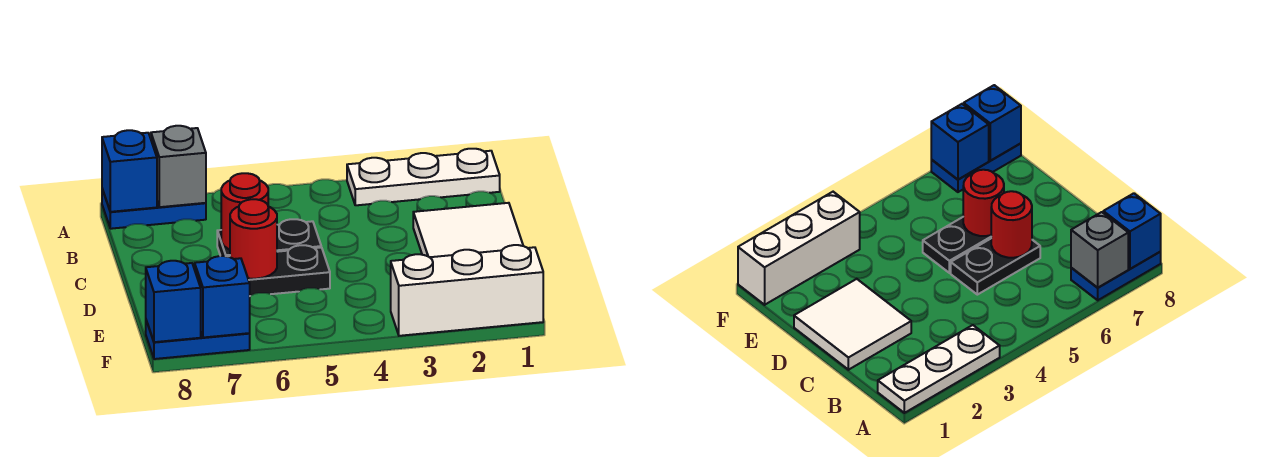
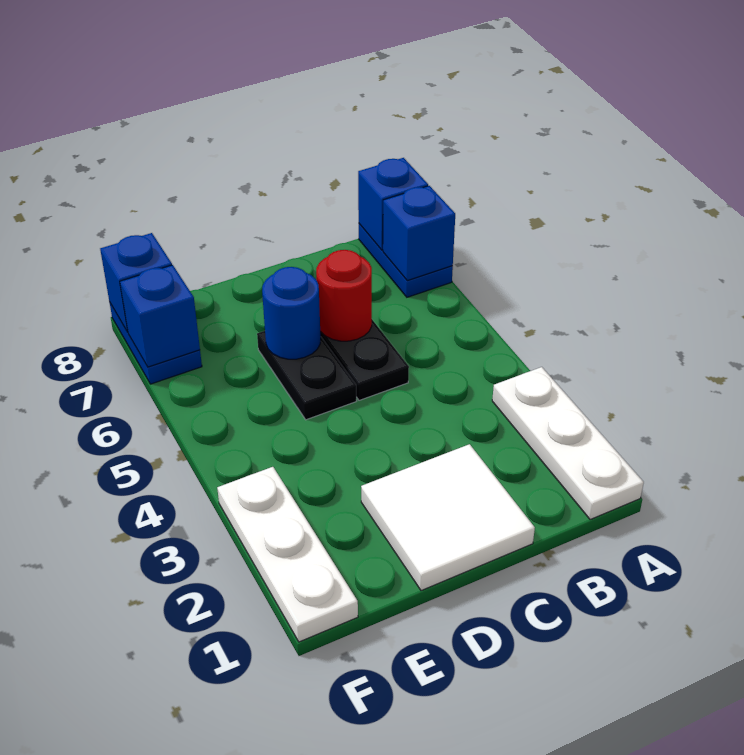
grey brick A7 level 2 -> blue brick A7 level 2
red round brick D6 level 2 -> blue round brick D6 level 2
white brick F1:F3 level 1 -> white plate F1:F3 level 1

